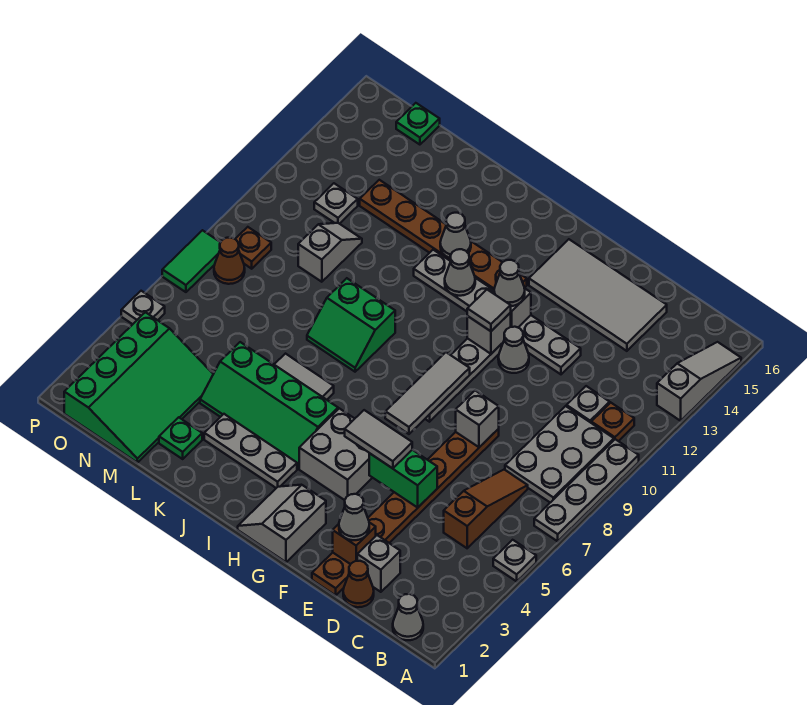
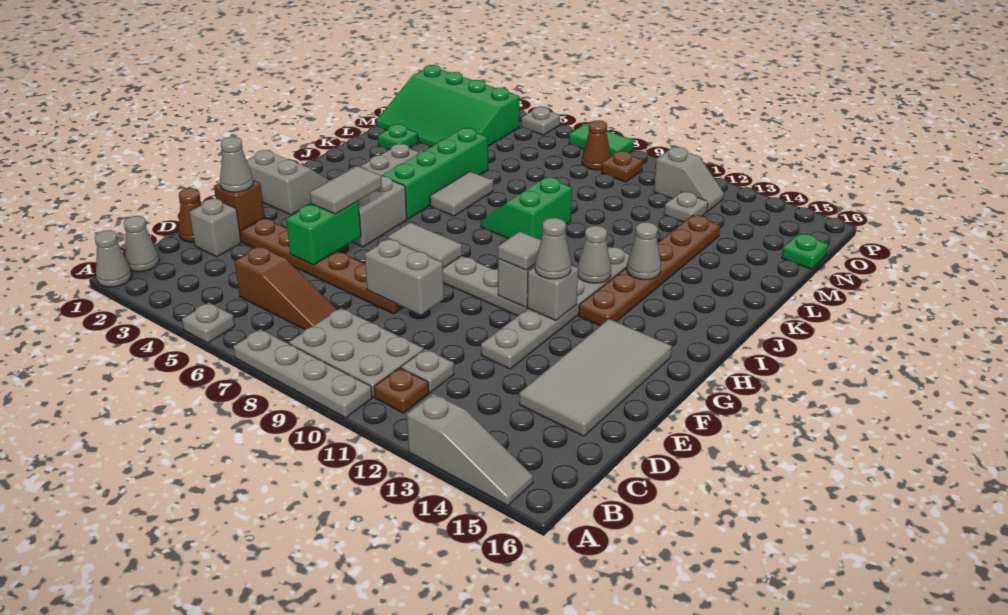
grey brick E8 level 2 -> grey brick E8:E9 level 2
grey cone F11 level 1 -> grey cone A1 level 1
grey tile G7:G9 level 2 -> grey tile G7:G8 level 2
grey slope M10:M11 level 1 top 10 -> grey slope O11:O12 level 1 top 11

